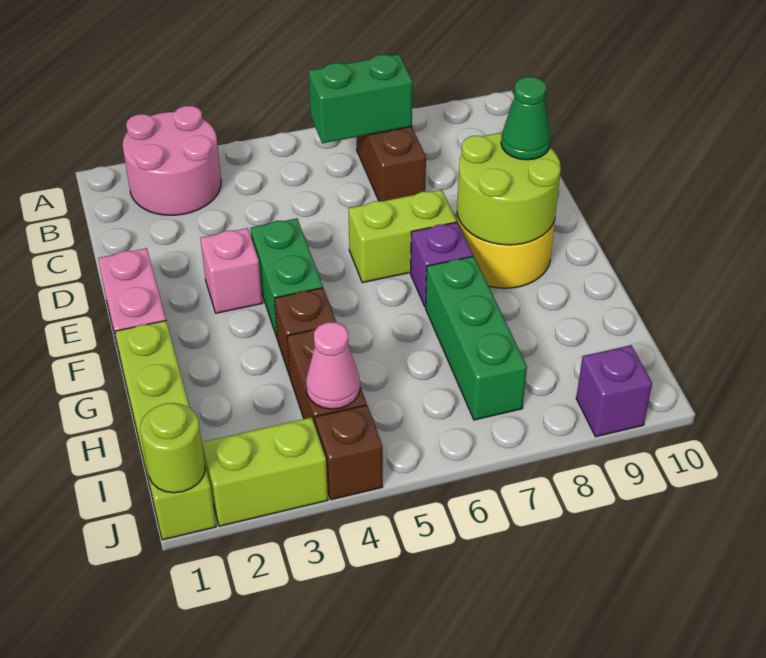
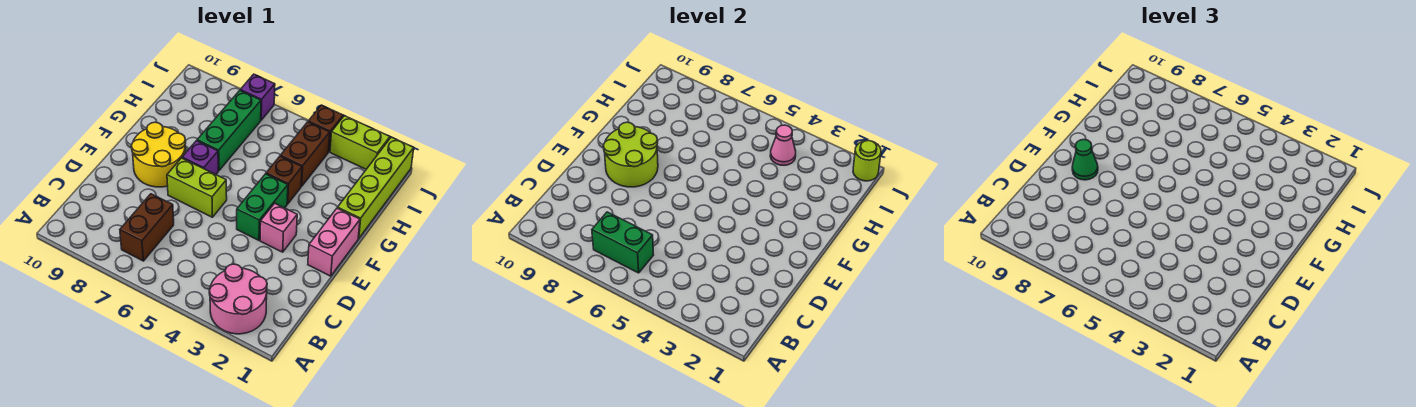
purple brick J9 level 1 -> purple brick J7 level 1

